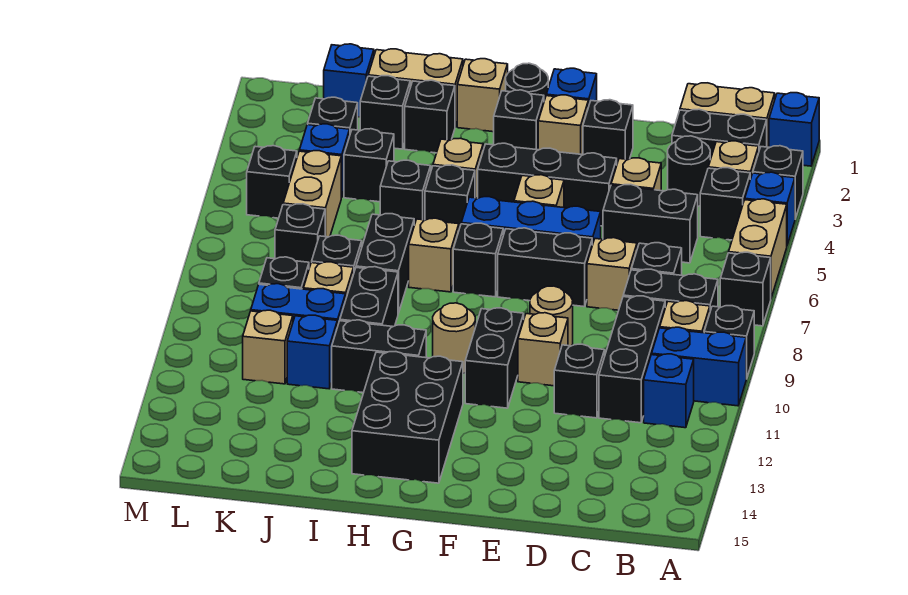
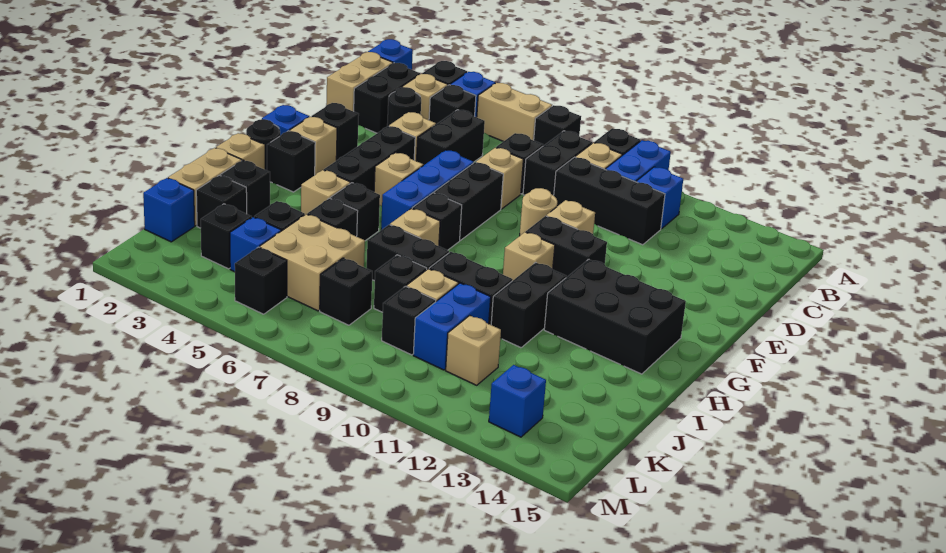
black brick D11 level 1 -> none
tan round brick G10 level 1 -> tan brick G10 level 1
blue brick J11 level 1 -> blue brick L13 level 1
tan brick K5:K6 level 1 -> tan brick J5:K6 level 1

